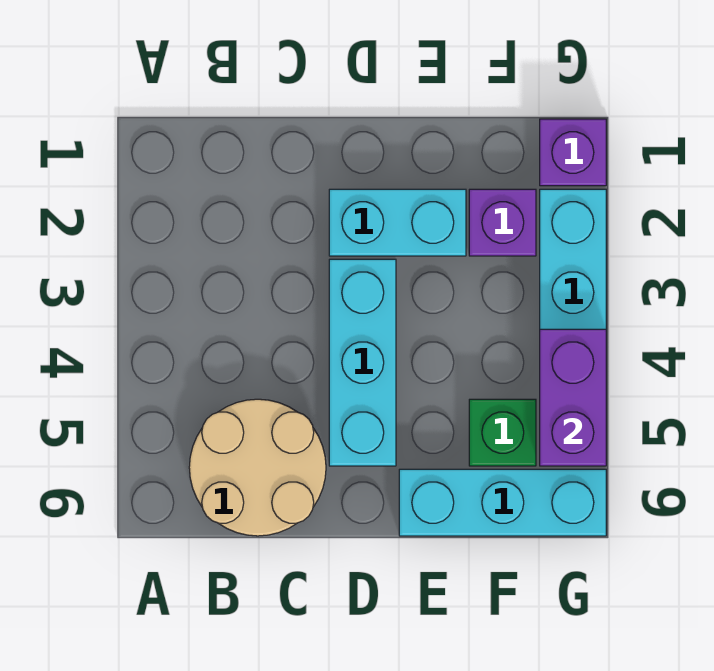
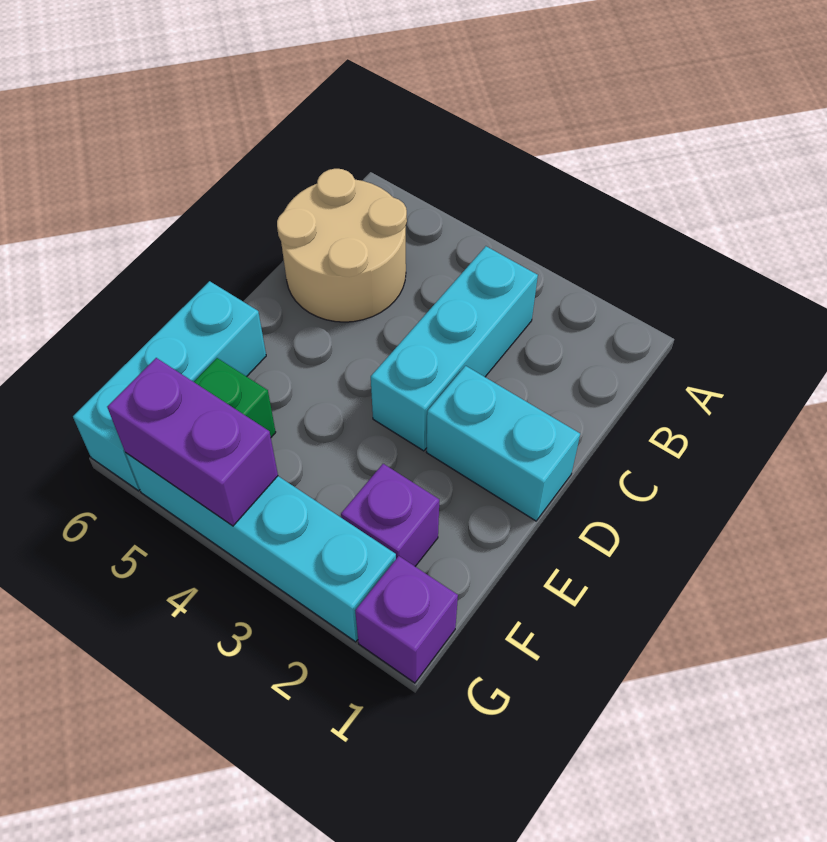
cyan brick D2:E2 level 1 -> cyan brick D1:D2 level 1
cyan brick D3:D5 level 1 -> cyan brick B3:D3 level 1

